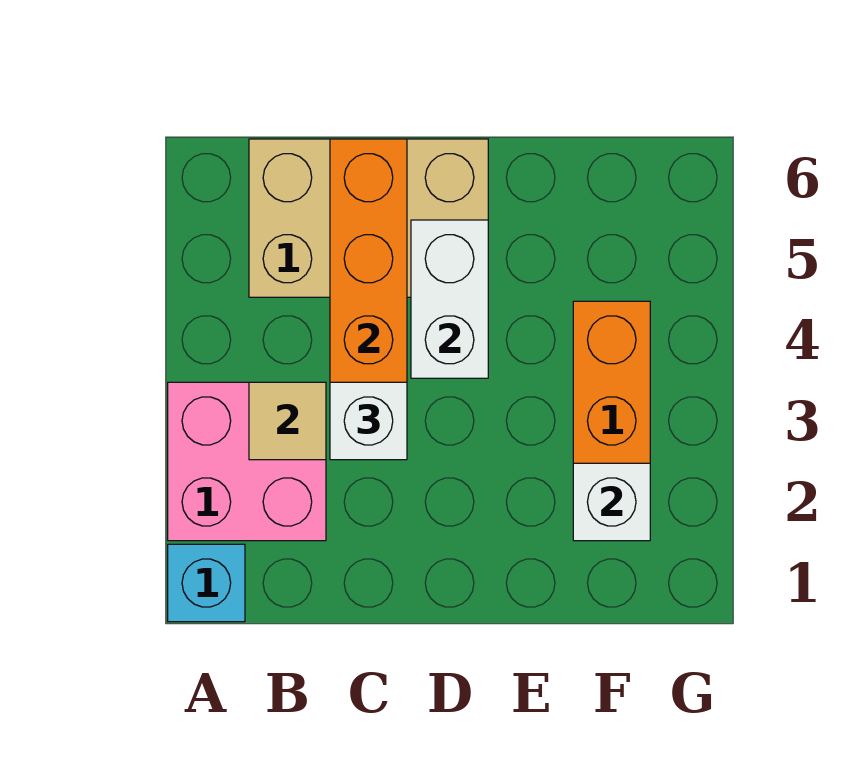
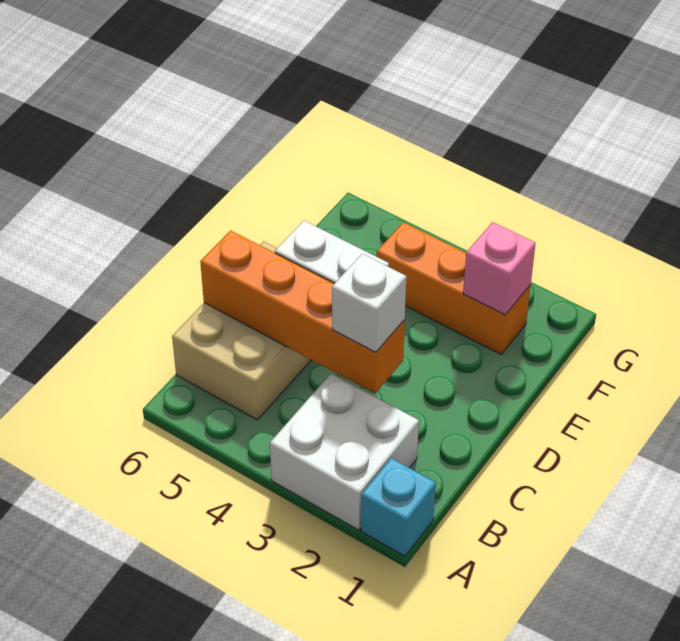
pink brick A2:B3 level 1 -> white brick A2:B3 level 1
tan tile B3 level 2 -> none
white brick F2 level 2 -> pink brick F2 level 2

